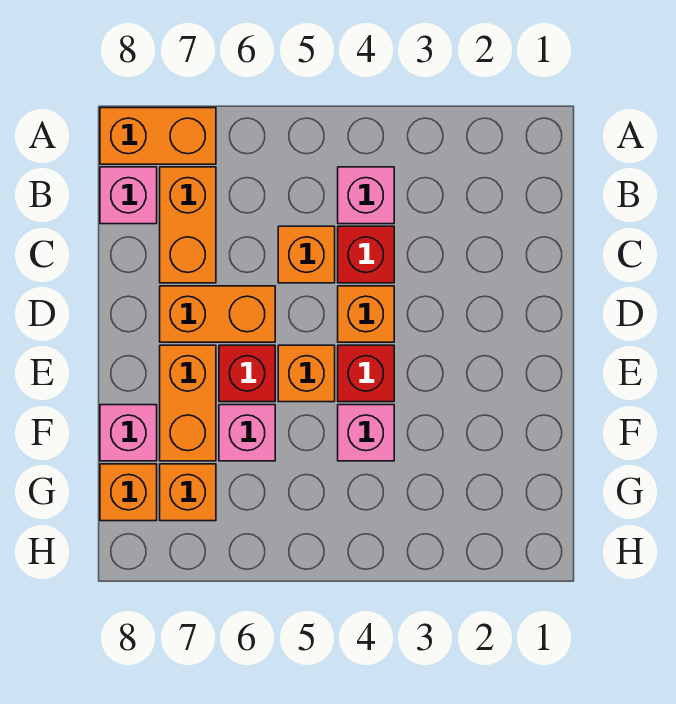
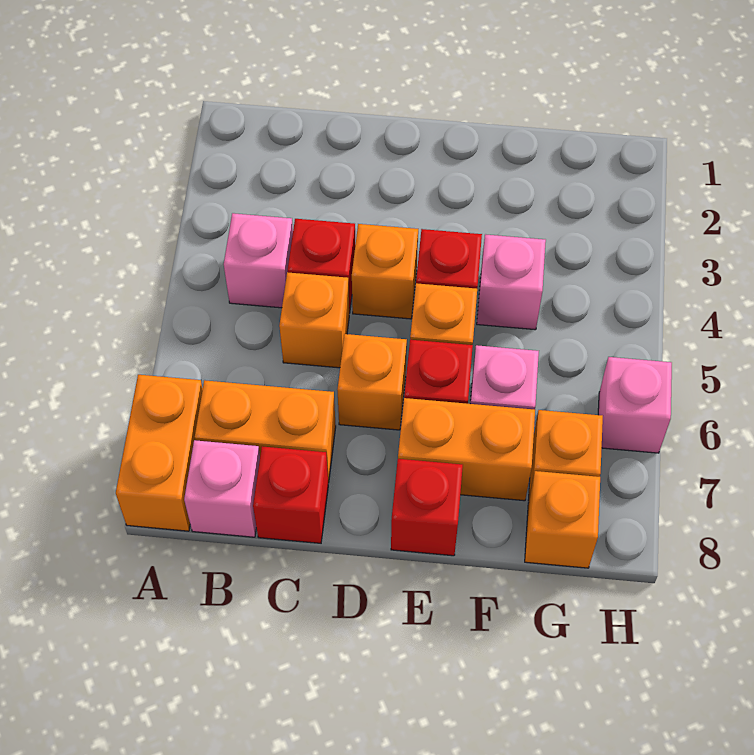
none -> red brick C8 level 1
orange brick D6:D7 level 1 -> orange brick D6 level 1
none -> red brick E8 level 1
pink brick F8 level 1 -> pink brick H6 level 1

